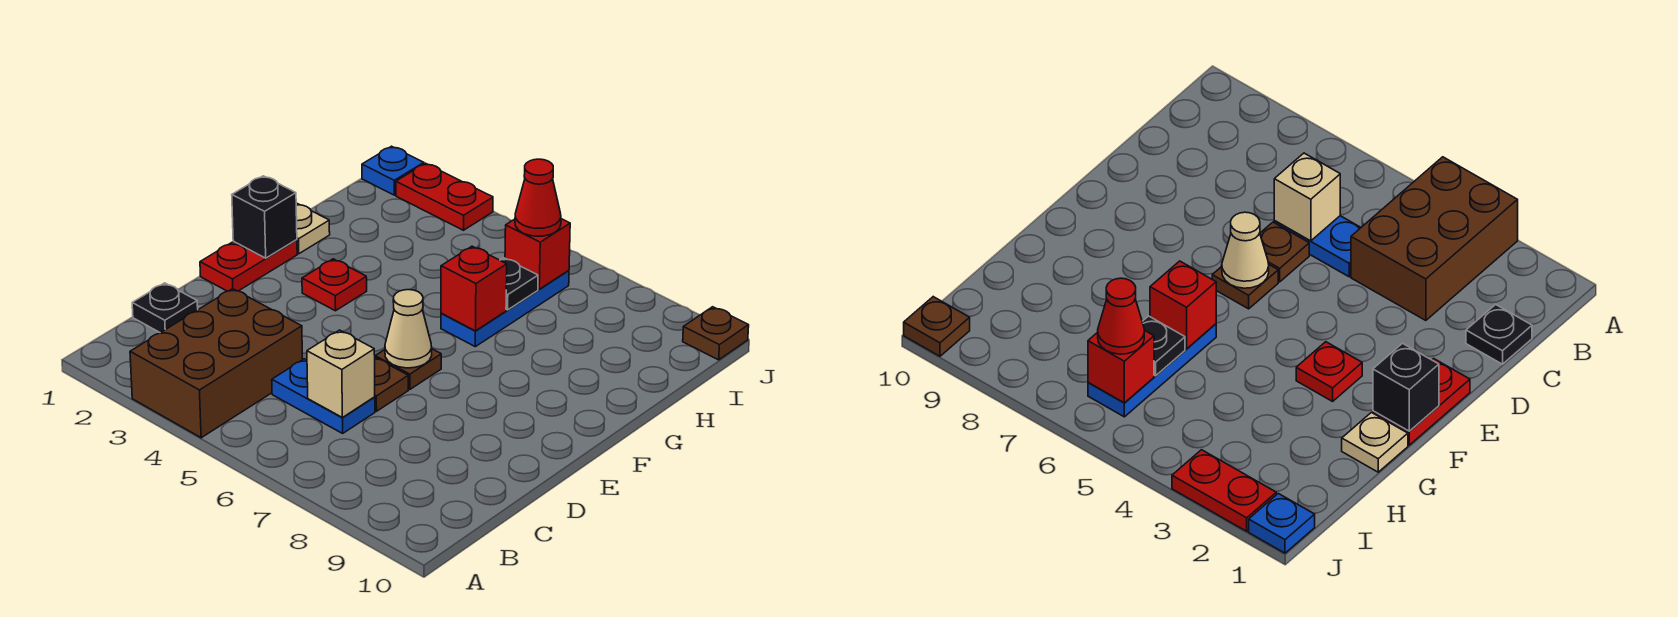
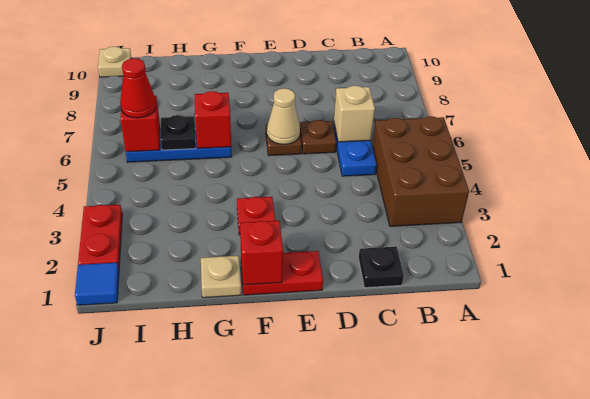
brown brick A3:C4 level 1 -> brown brick A3:B5 level 1
black brick F1 level 2 -> red brick F1 level 2
blue plate J1 level 1 -> blue tile J1 level 1
brown plate J10 level 1 -> tan plate J10 level 1

